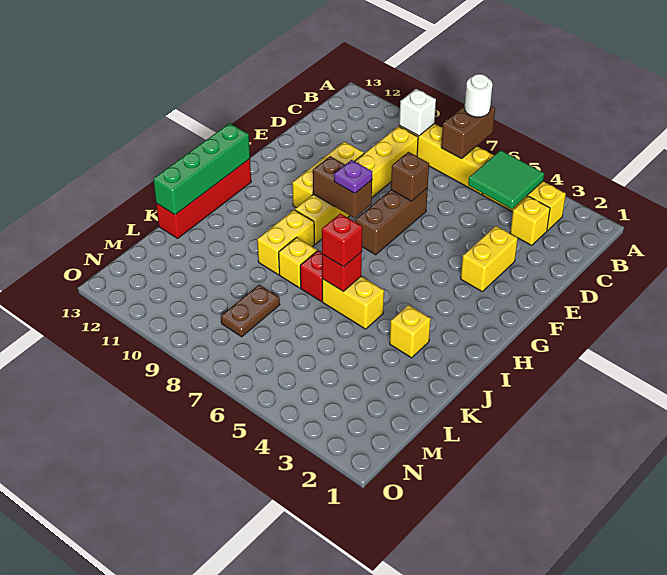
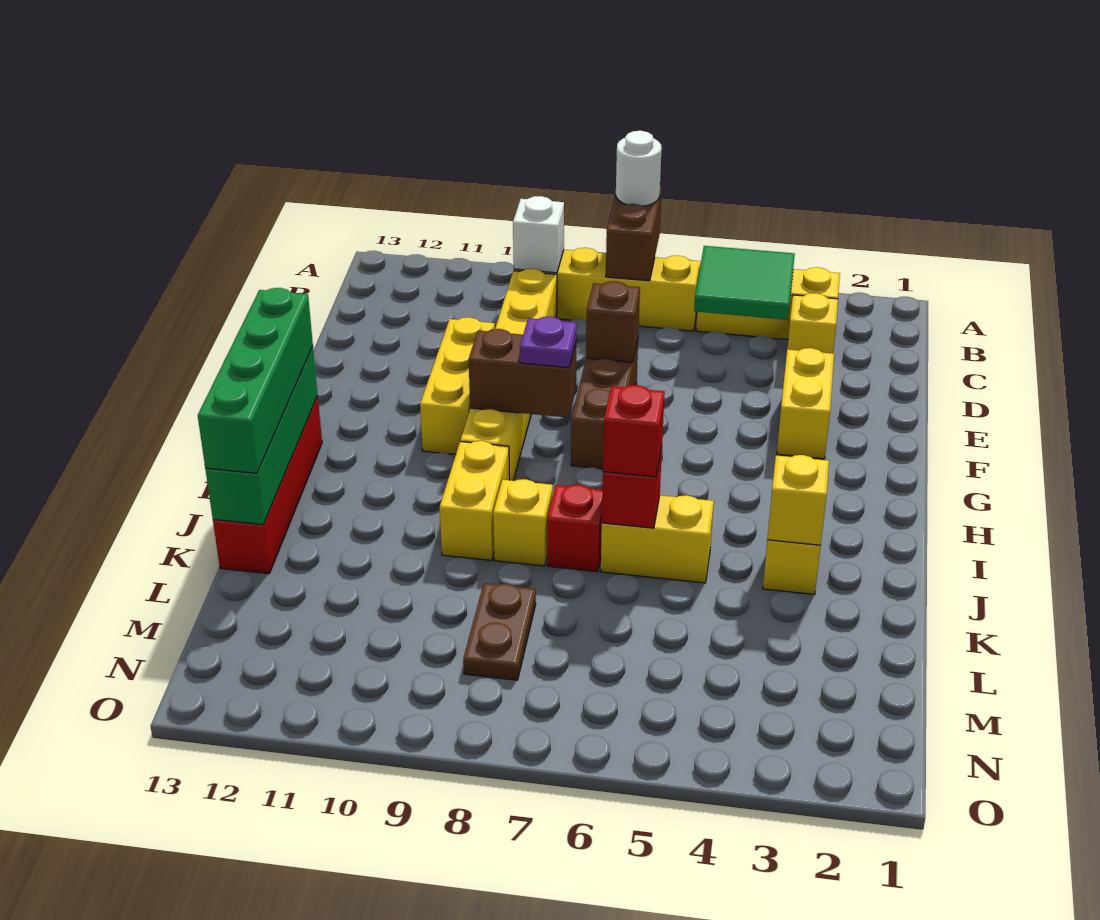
none -> green brick H13:K13 level 3
none -> yellow brick J3 level 2

